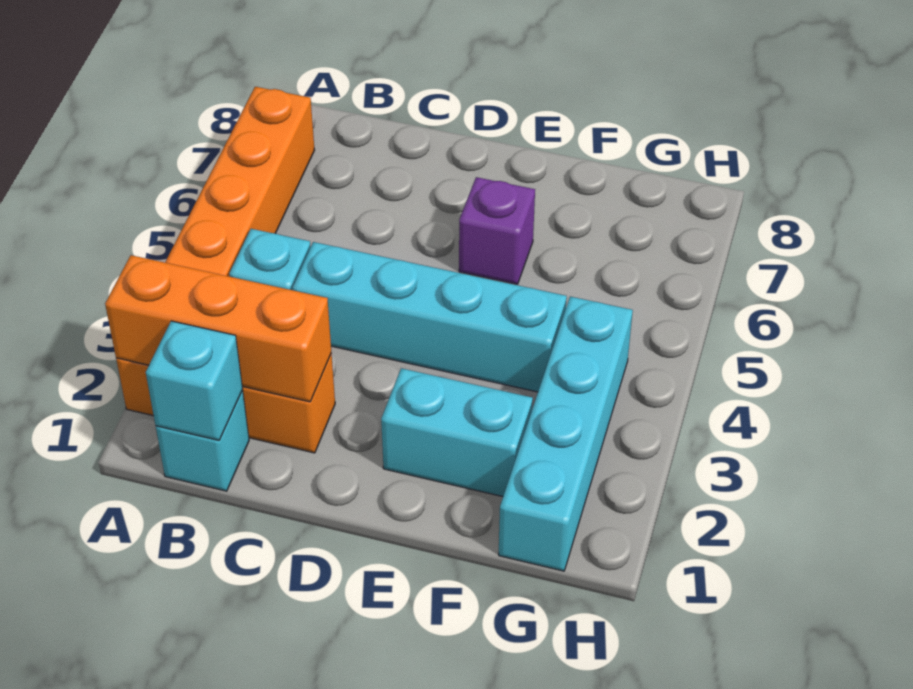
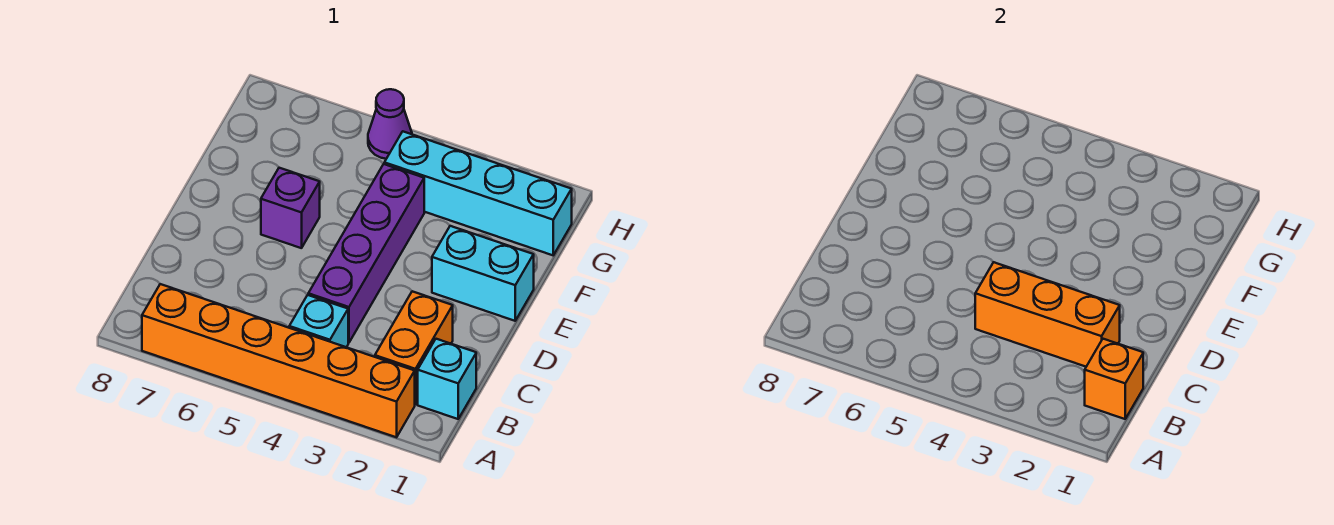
orange brick A2:C2 level 2 -> orange brick C2:C4 level 2
cyan brick B1 level 2 -> orange brick B1 level 2
cyan brick C4:F4 level 1 -> purple brick C4:F4 level 1
cyan brick E2:F2 level 1 -> cyan brick E1:E2 level 1
none -> purple cone H5 level 1

